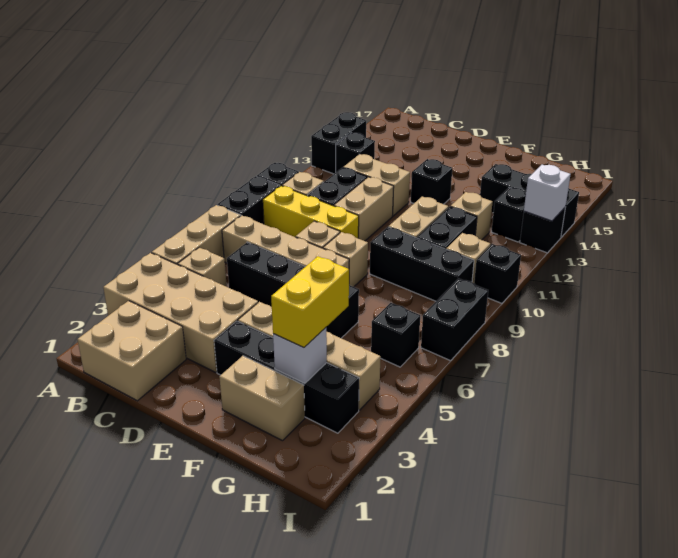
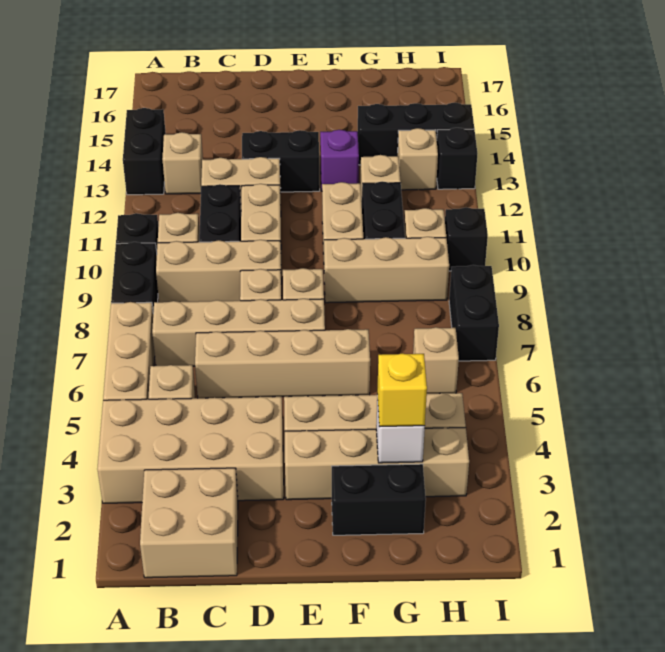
yellow brick B9:D9 level 1 -> tan brick B9:D9 level 1
black brick B13 level 1 -> tan brick B13 level 1
black brick C6:F6 level 1 -> tan brick C6:F6 level 1
black brick E3:H3 level 1 -> tan brick E3:H3 level 1
black brick E13 level 1 -> black brick D13:E13 level 1
tan brick F2:G2 level 1 -> black brick F2:G2 level 1
black brick F9:H9 level 1 -> tan brick F9:H9 level 1
none -> purple brick F13 level 1
yellow brick G3:G4 level 3 -> yellow brick G3 level 3
black brick H6 level 1 -> tan brick H6 level 1
black brick H13 level 1 -> tan brick H13 level 1
white brick I13 level 2 -> none

